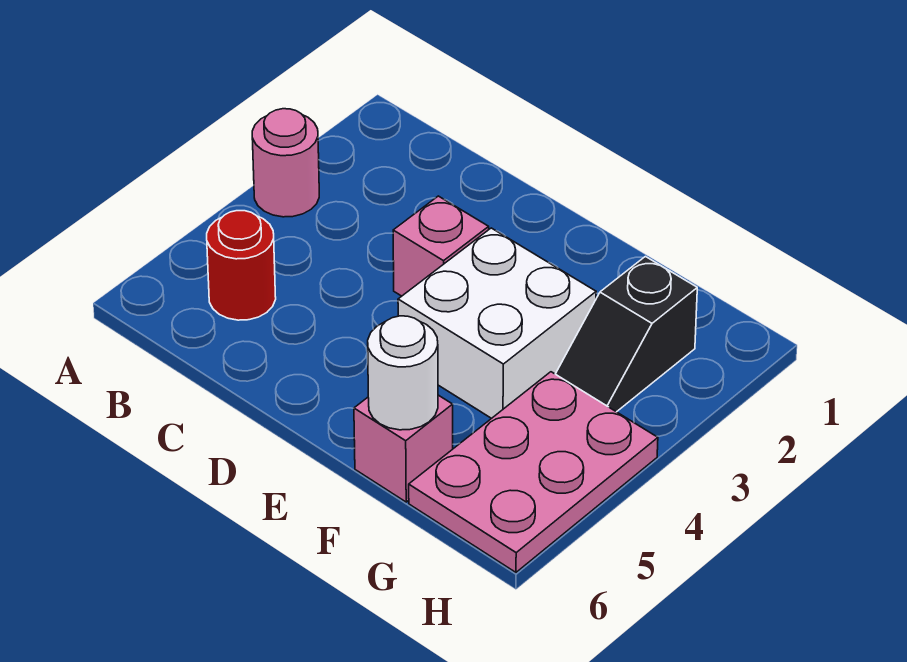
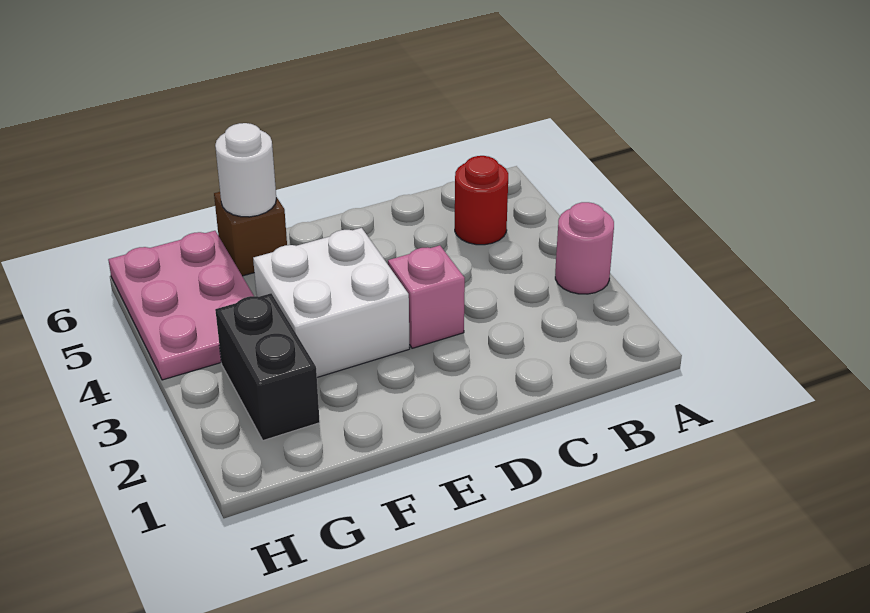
pink brick F6 level 1 -> brown brick F6 level 1
black slope G2:G3 level 1 top 2 -> black brick G2:G3 level 1

